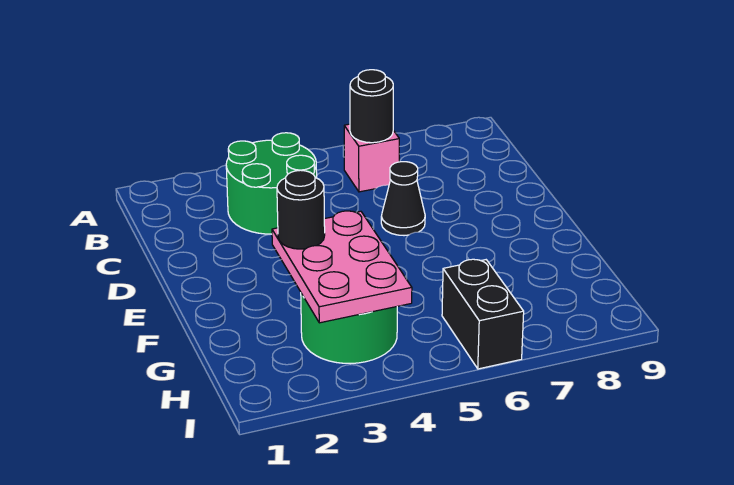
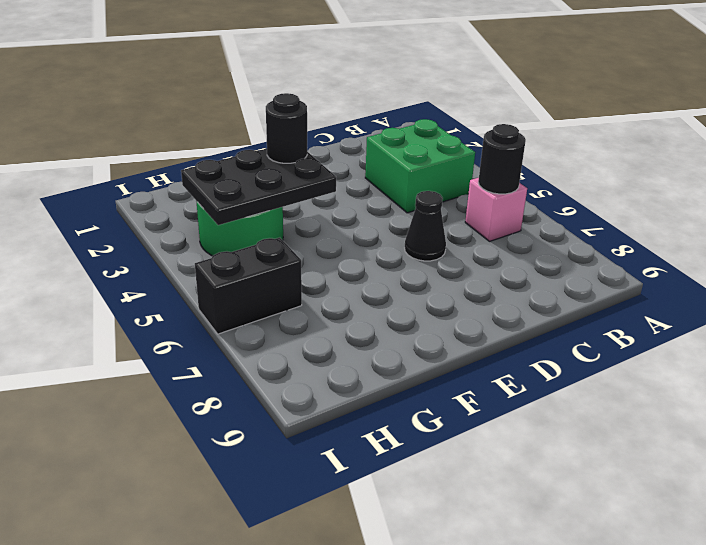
green round brick B3:C4 level 1 -> green brick B3:C4 level 1
pink plate F3:H4 level 2 -> black plate F3:H4 level 2

